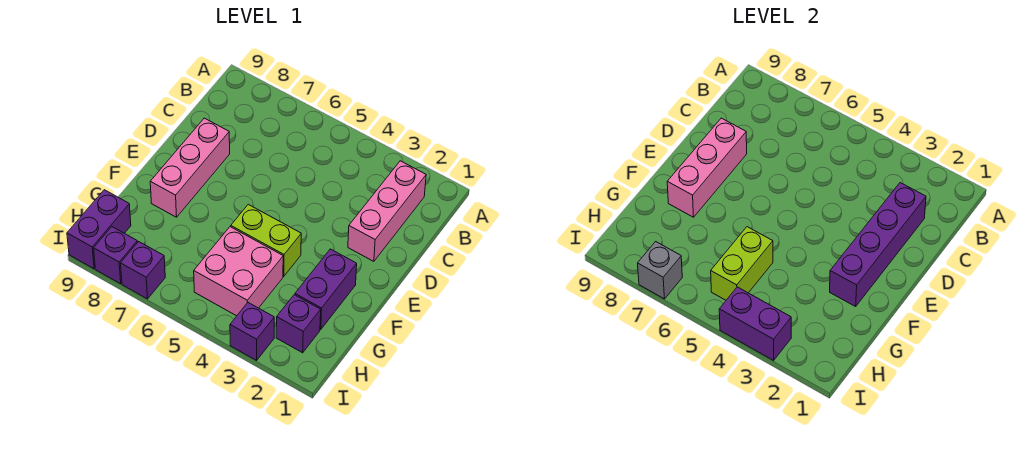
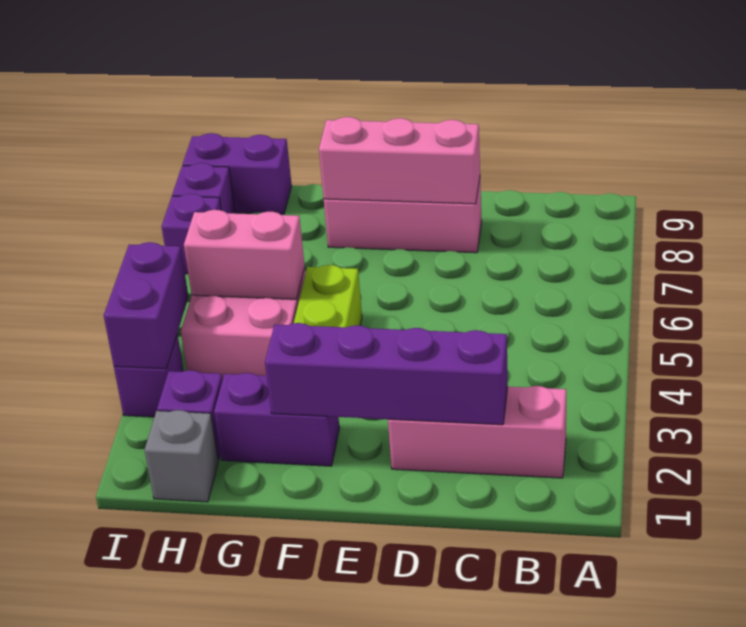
lime brick G5:H5 level 2 -> pink brick G5:H5 level 2
grey brick I7 level 2 -> grey brick H1 level 1

